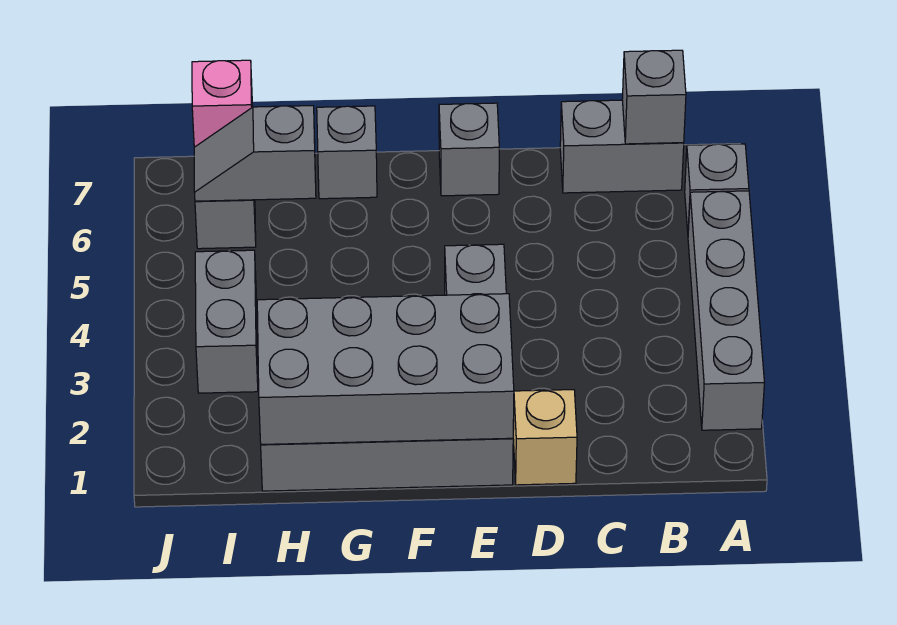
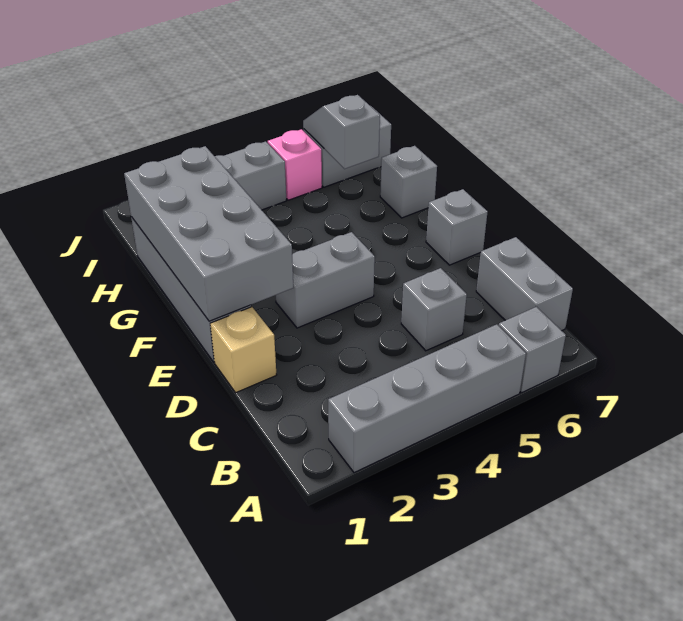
grey brick B7 level 2 -> grey brick C5 level 1
pink brick I7 level 2 -> pink brick I5 level 1

